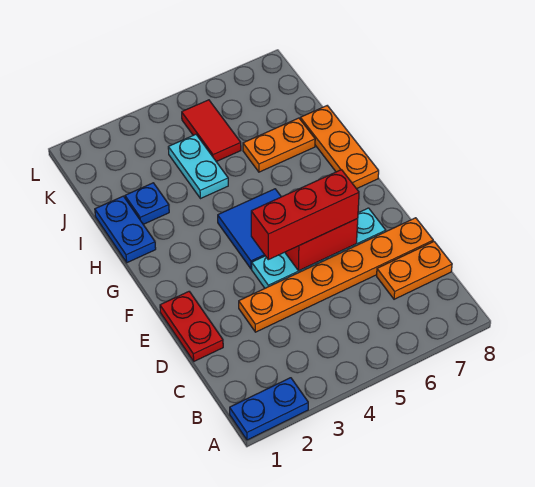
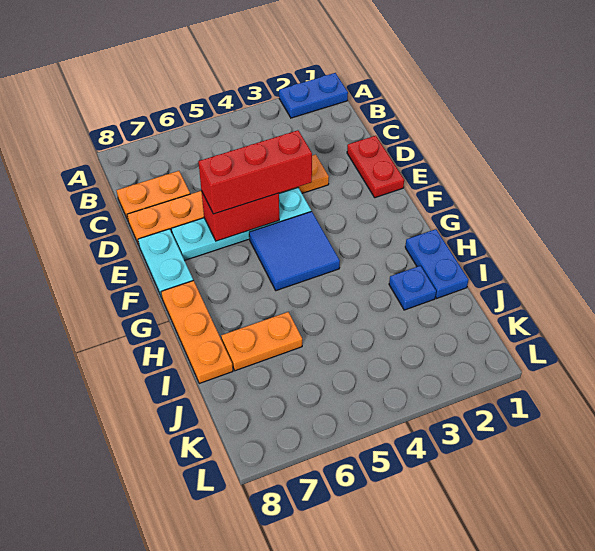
cyan plate I4:J4 level 1 -> cyan plate E8:F8 level 1
red tile J5:K5 level 1 -> none

